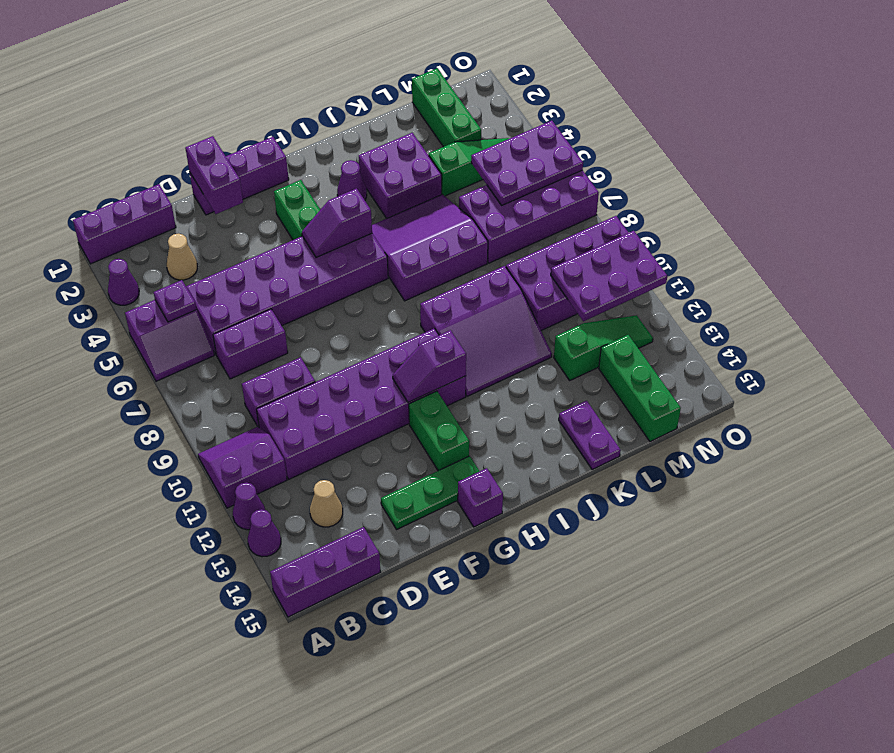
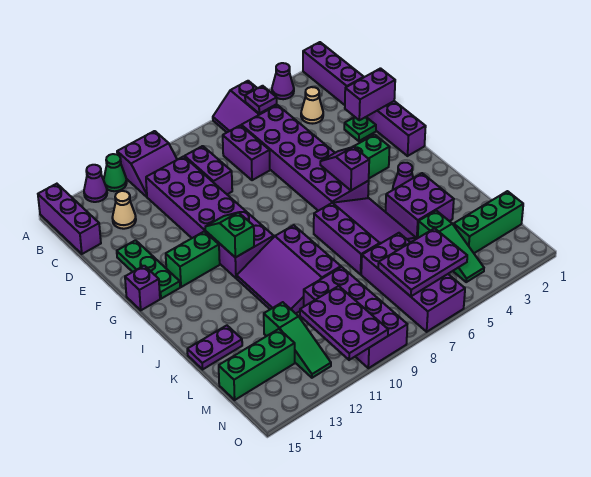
purple slope A10:B11 level 1 top 11 -> purple slope A10:B11 level 1 top A
purple cone A12 level 1 -> green cone A12 level 1
none -> green plate E2 level 1
purple slope G11:H11 level 2 top H -> green slope G11:H11 level 2 top H
purple plate M5:O6 level 2 -> purple plate M5:N7 level 2

